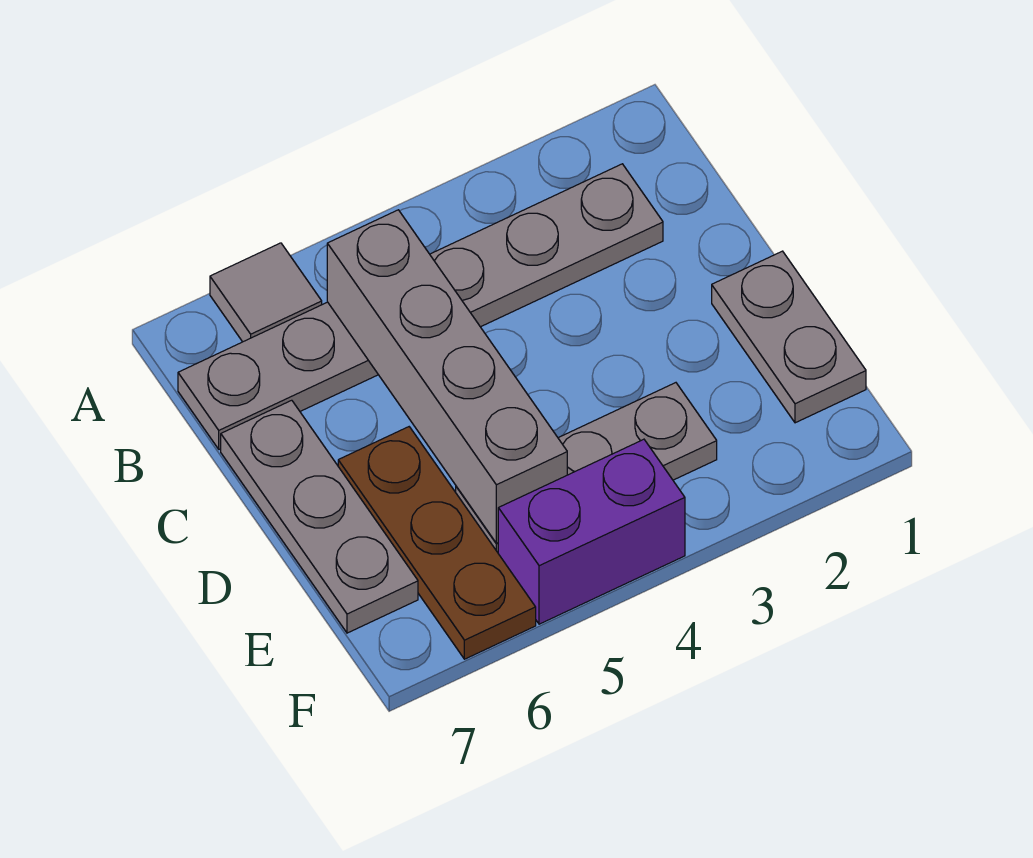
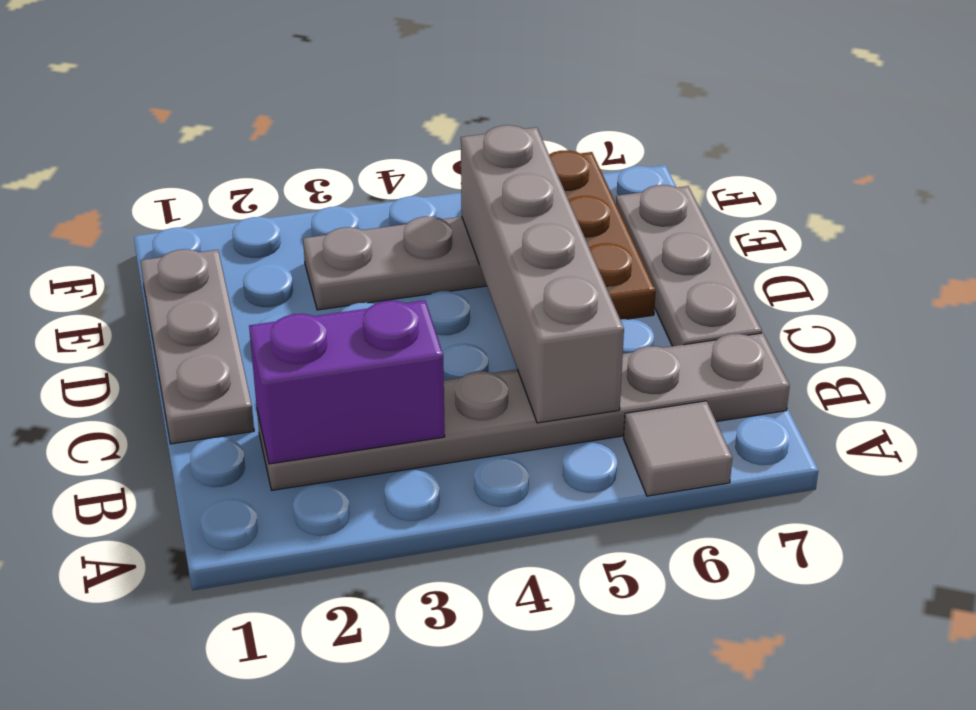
grey plate D1:E1 level 1 -> grey plate C1:E1 level 1
purple brick F4:F5 level 1 -> purple brick B2:B3 level 2

